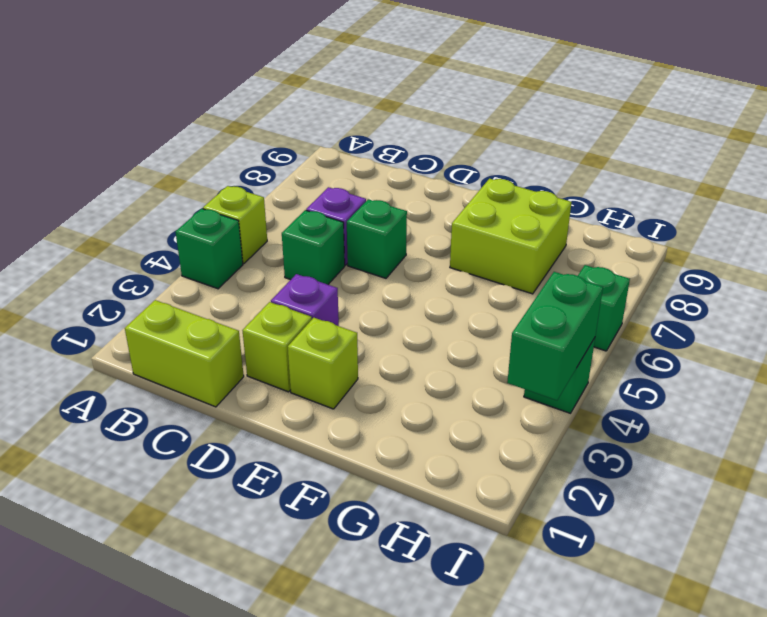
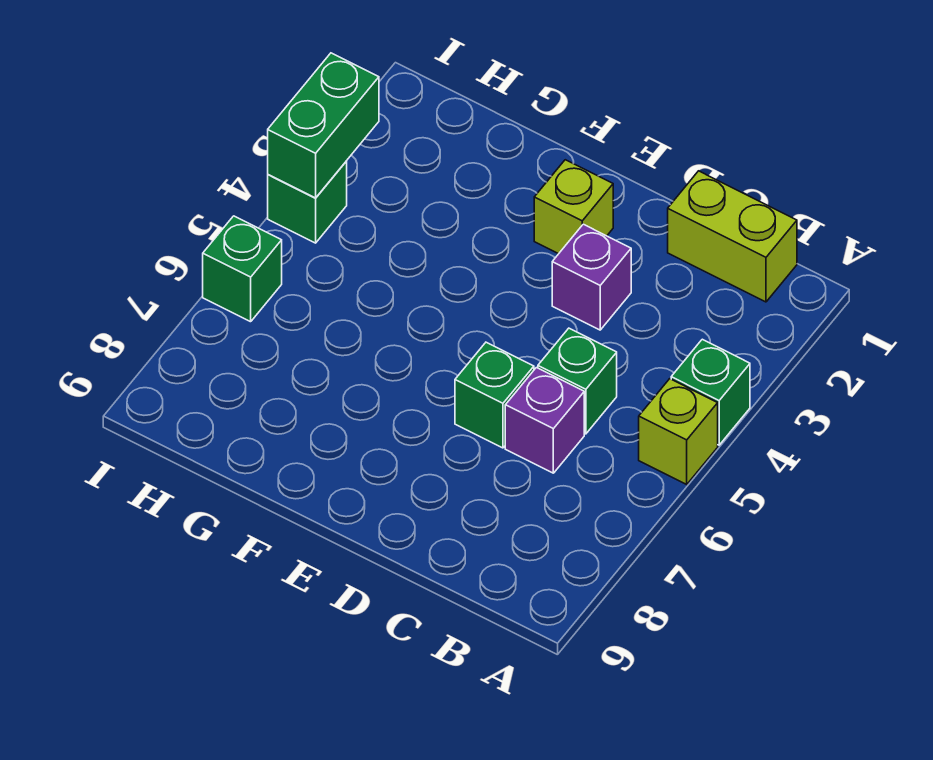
lime brick D2 level 1 -> none
lime brick F7:G8 level 1 -> none

